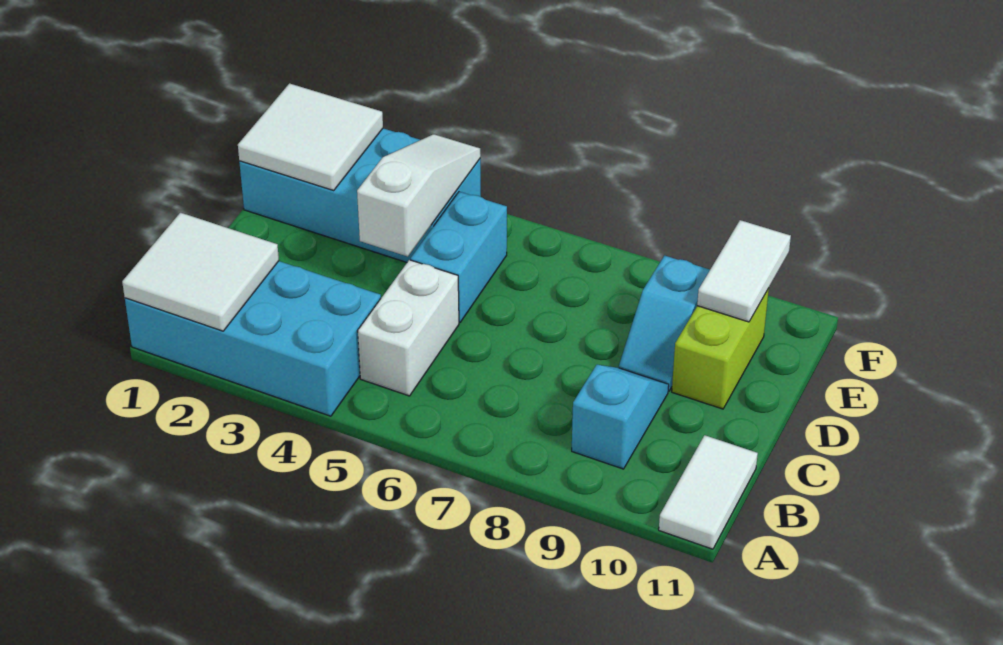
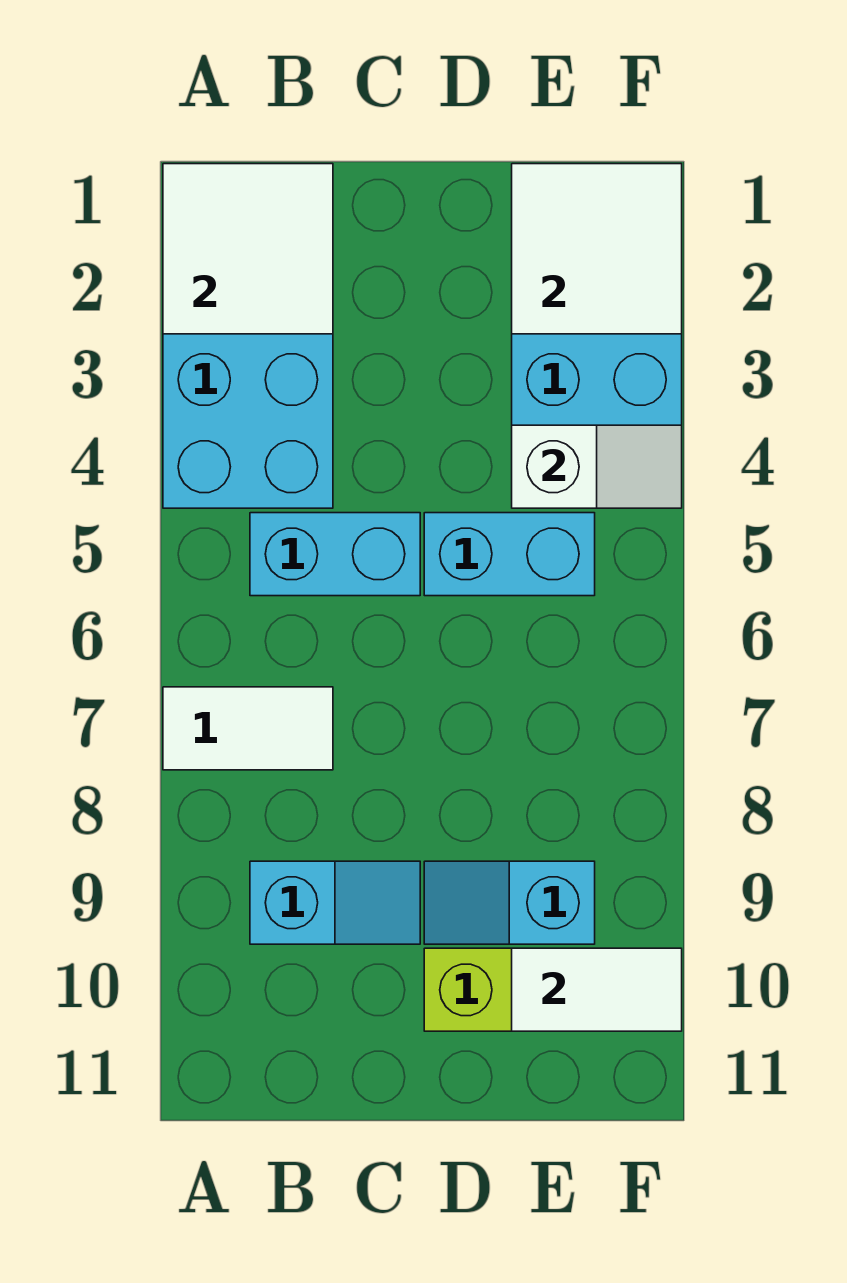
white tile A11:B11 level 1 -> white tile A7:B7 level 1
white brick B5:C5 level 1 -> cyan brick B5:C5 level 1
white slope D4:F4 level 2 top D -> white slope E4:F4 level 2 top E

